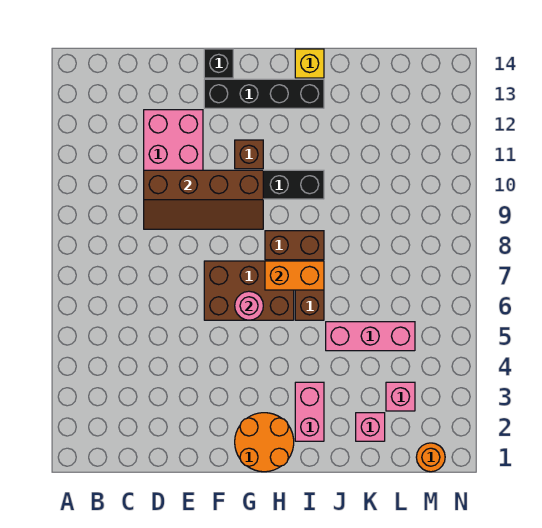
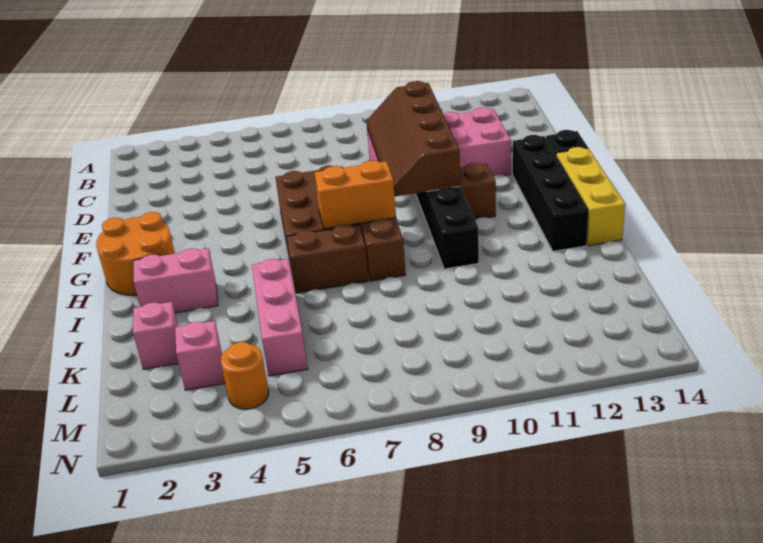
pink round brick G6 level 2 -> none
orange brick H7:I7 level 2 -> orange brick H7:H8 level 2
yellow brick I14 level 1 -> yellow brick G14:I14 level 1
orange round brick M1 level 1 -> orange round brick M4 level 1

